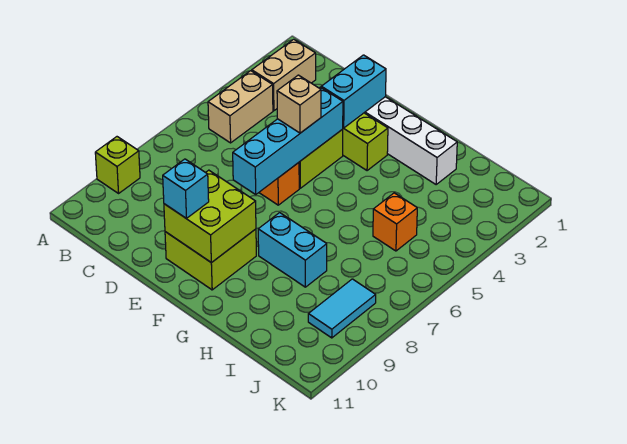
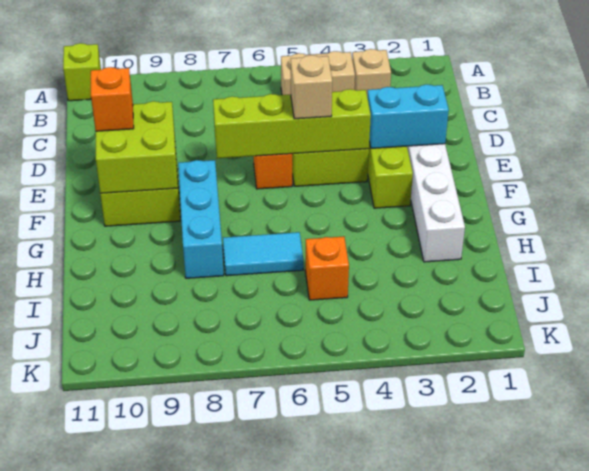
lime brick A9 level 1 -> lime brick A11 level 1
tan brick B2:B3 level 1 -> tan brick B3 level 1
cyan brick E4:E7 level 2 -> lime brick E4:E7 level 2
cyan brick E10 level 3 -> orange brick E10 level 3
cyan brick G8:H8 level 1 -> cyan brick F8:H8 level 1
cyan tile J8:J9 level 1 -> cyan tile H6:H7 level 1

